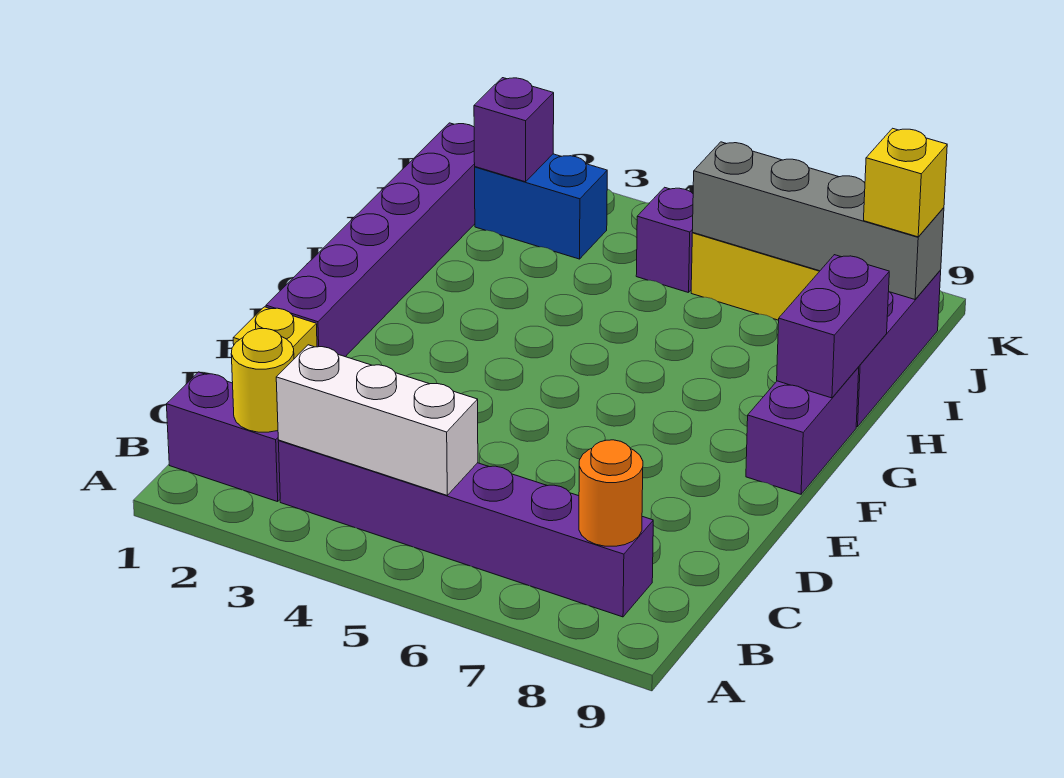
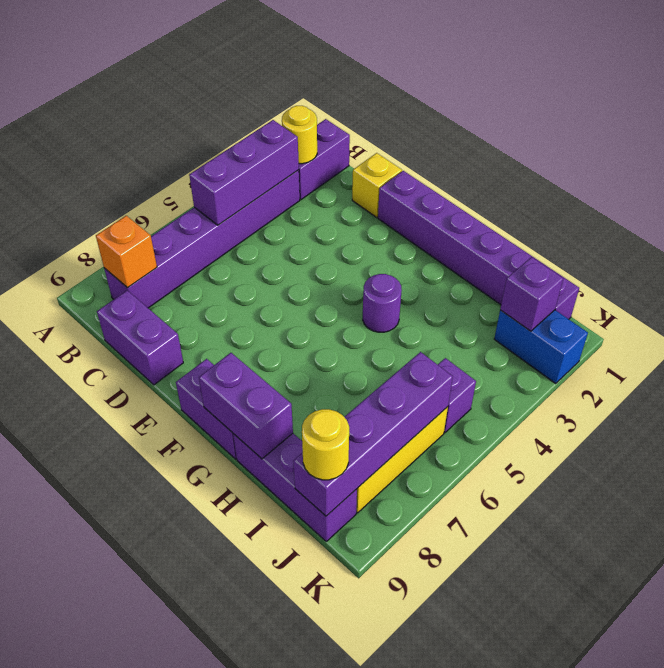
white brick B3:B5 level 2 -> purple brick B3:B5 level 2
orange round brick B8 level 2 -> orange brick B8 level 2
none -> purple brick C9:D9 level 1
none -> purple round brick G4 level 1
blue brick J2:J3 level 1 -> blue brick J2:K2 level 1
grey brick J6:J9 level 2 -> purple brick J6:J9 level 2
yellow brick J9 level 3 -> yellow round brick J9 level 3

